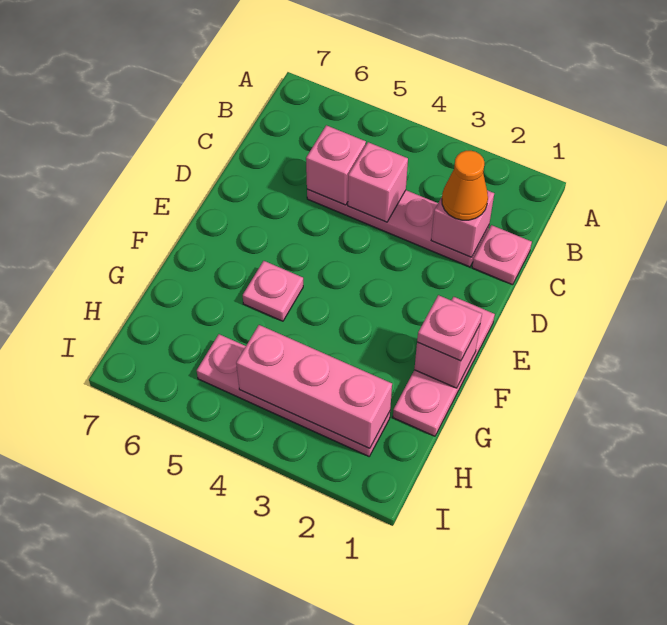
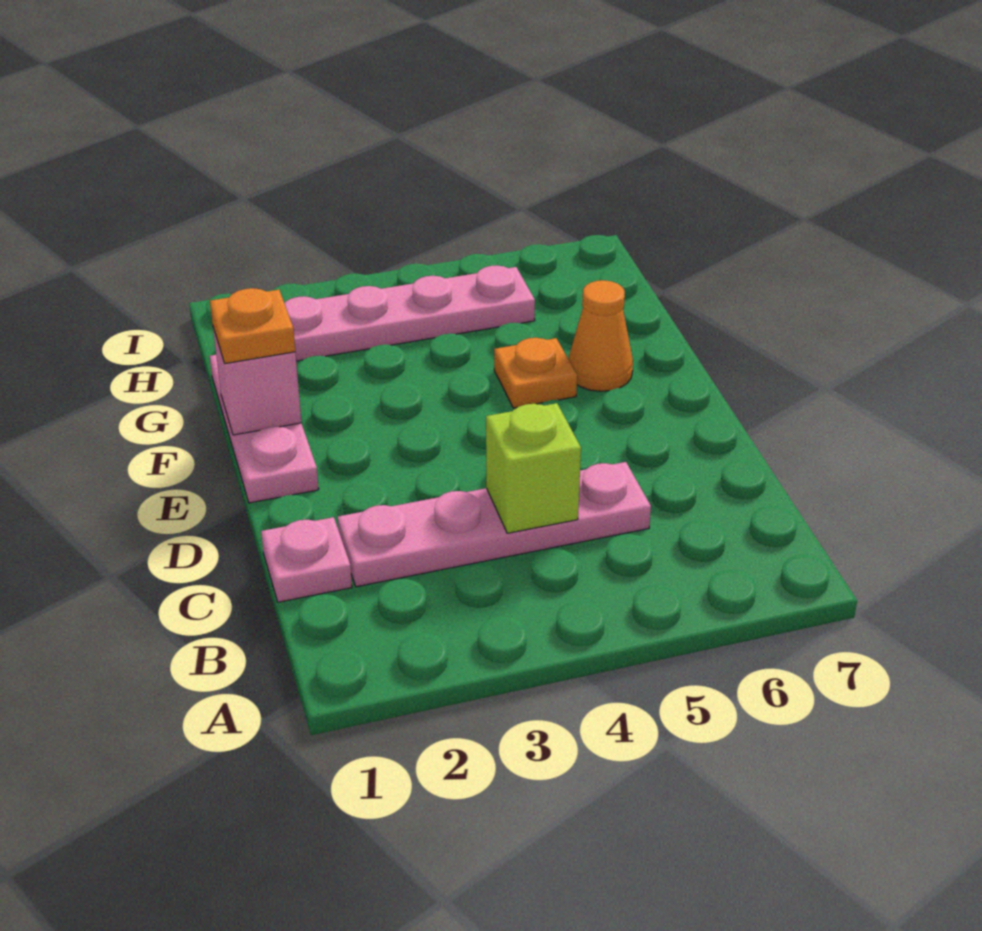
pink brick C2 level 2 -> none
orange cone C2 level 3 -> orange cone F6 level 1
pink brick C4 level 2 -> lime brick C4 level 2
pink brick C5 level 2 -> none
pink plate F1 level 3 -> orange plate F1 level 3
pink plate F5 level 1 -> orange plate F5 level 1
pink brick H2:H4 level 2 -> none

